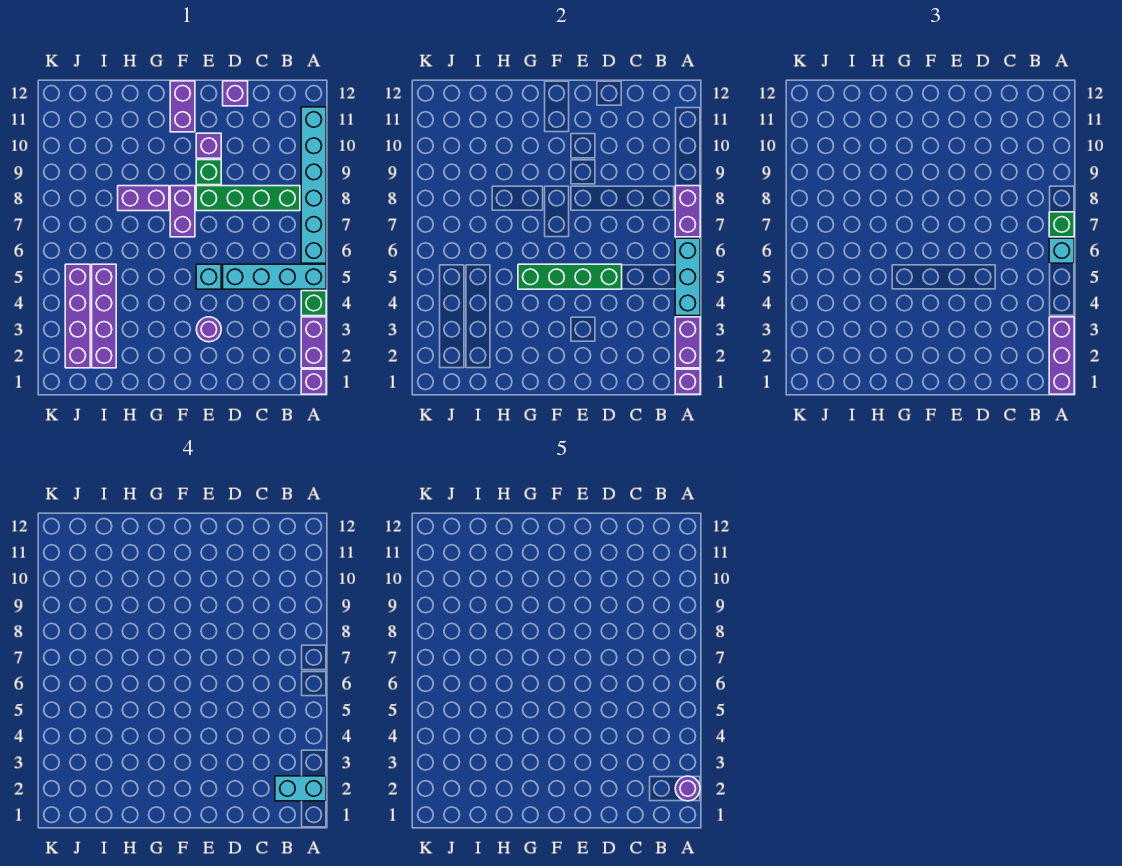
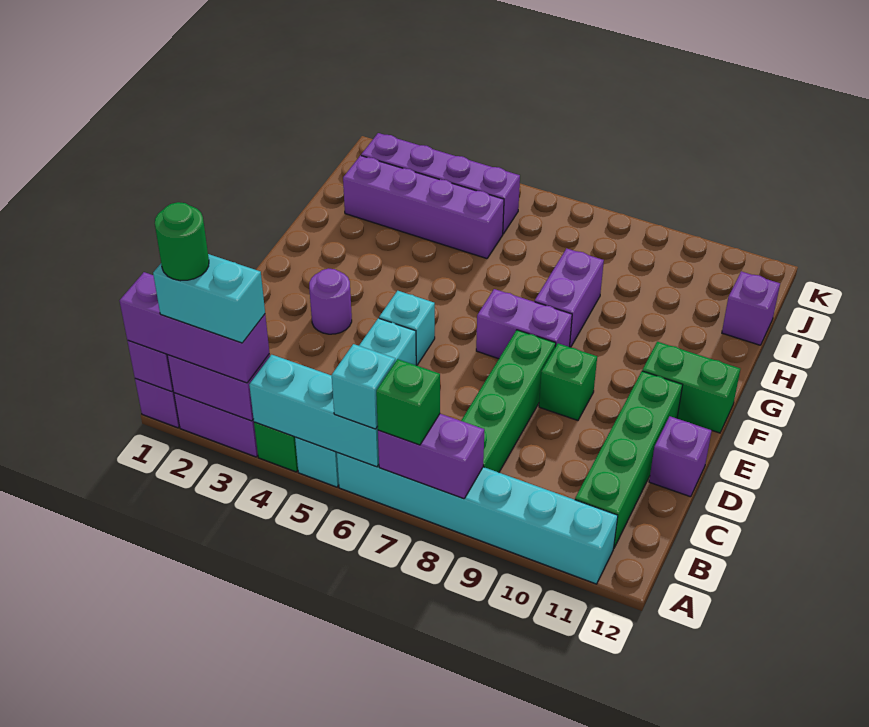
cyan brick A2:B2 level 4 -> cyan brick A2:A3 level 4
purple round brick A2 level 5 -> green round brick A2 level 5
green brick D5:G5 level 2 -> green brick B11:E11 level 1
purple brick E10 level 1 -> purple brick I12 level 1
purple brick F11:F12 level 1 -> green brick F11:F12 level 1

